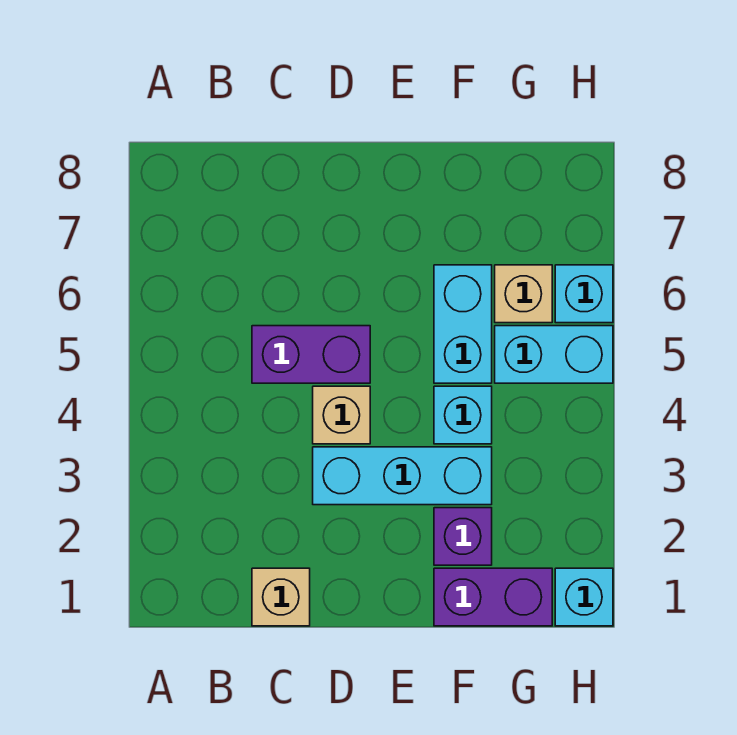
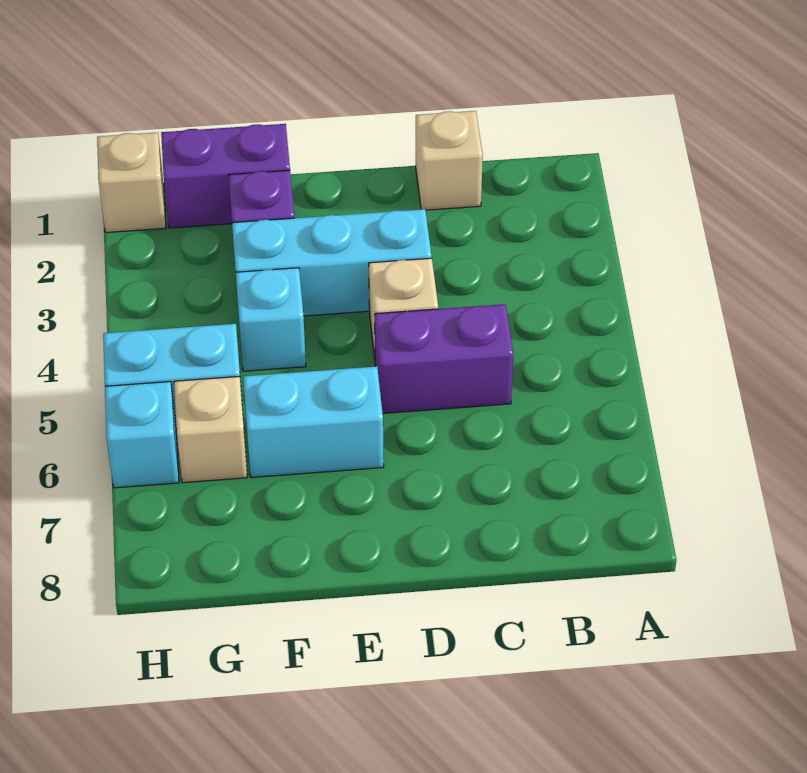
cyan brick F5:F6 level 1 -> cyan brick E6:F6 level 1
cyan brick H1 level 1 -> tan brick H1 level 1

